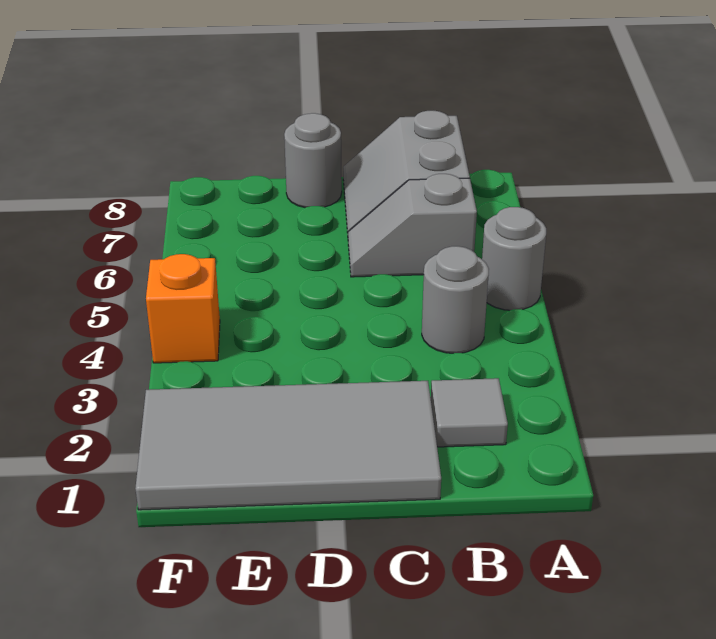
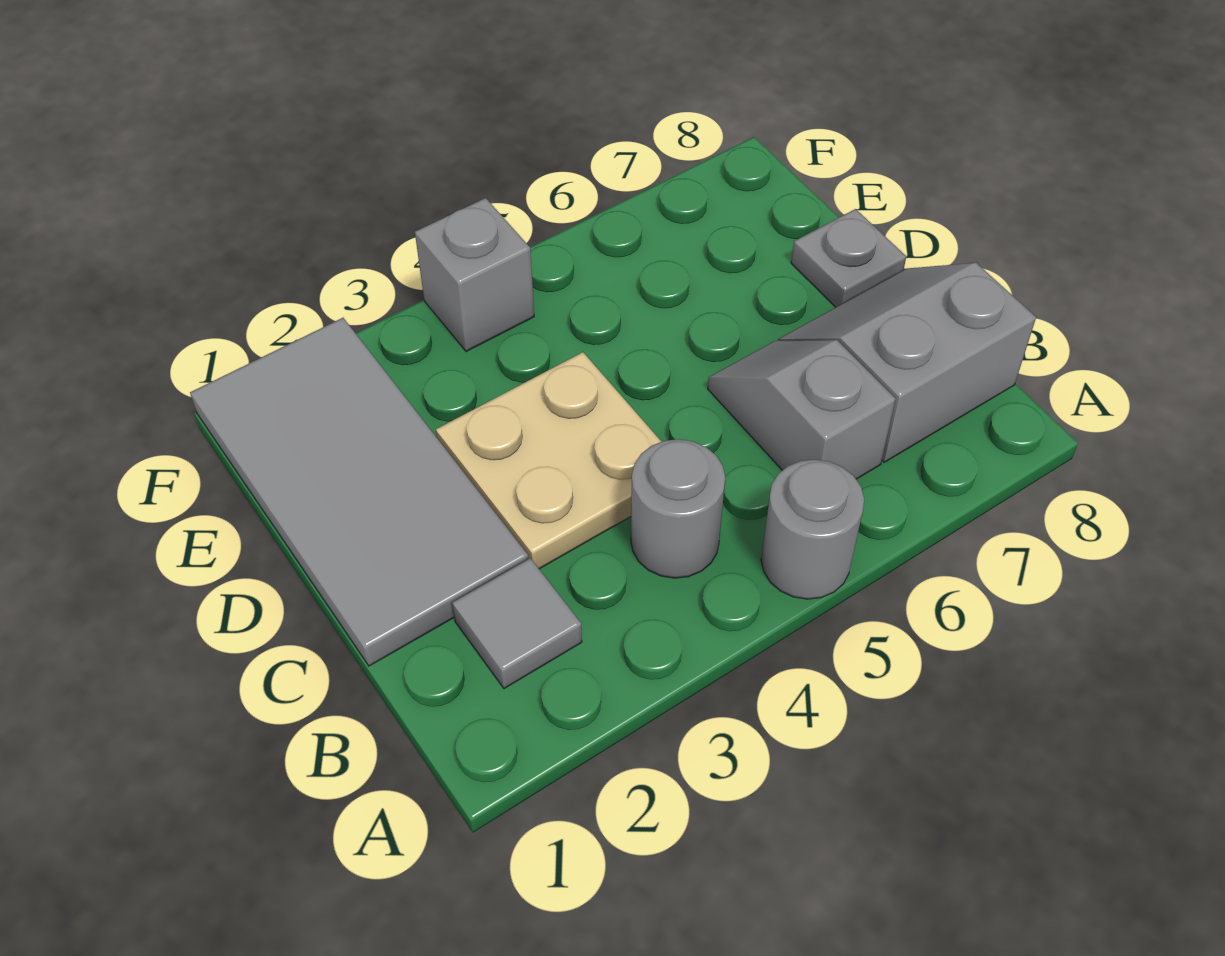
none -> tan plate C3:D4 level 1
grey round brick D8 level 1 -> grey plate D8 level 1
orange brick F4 level 1 -> grey brick F4 level 1

